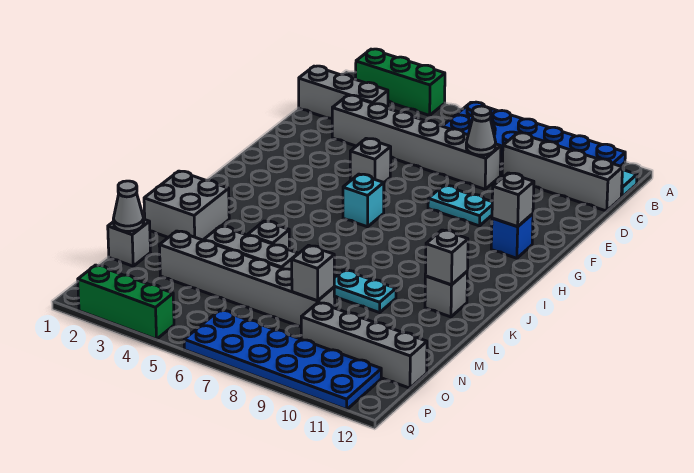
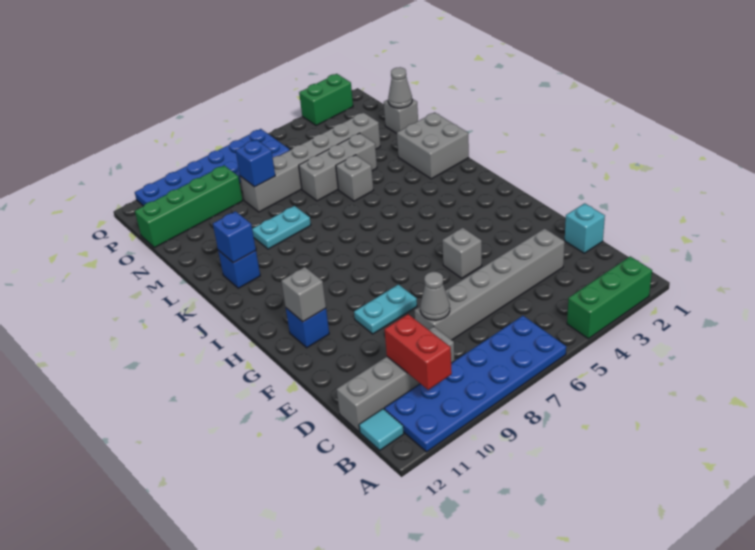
none -> red brick B10:C10 level 2
grey brick C1:C3 level 1 -> none
cyan brick H6 level 1 -> cyan brick D1 level 1
grey brick K11 level 1 -> blue brick K11 level 1
grey brick K11 level 2 -> blue brick K11 level 2
grey brick N8 level 2 -> blue brick N8 level 2
grey brick O9:O12 level 1 -> green brick O9:O12 level 1
green brick Q2:Q4 level 1 -> green brick Q2:Q3 level 1

